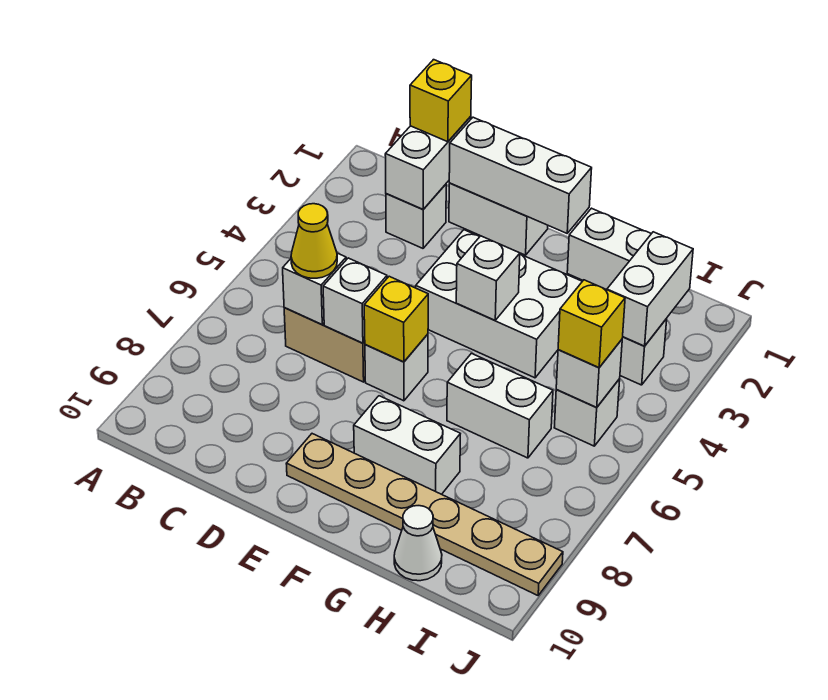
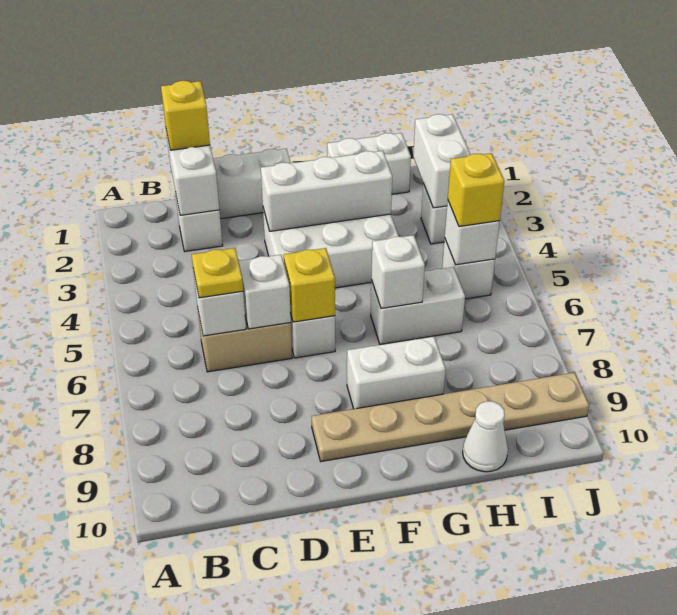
yellow cone C6 level 3 -> yellow plate C6 level 3
white brick D1:F1 level 2 -> white brick E3:G3 level 2
white brick F4 level 2 -> white brick G6 level 2

